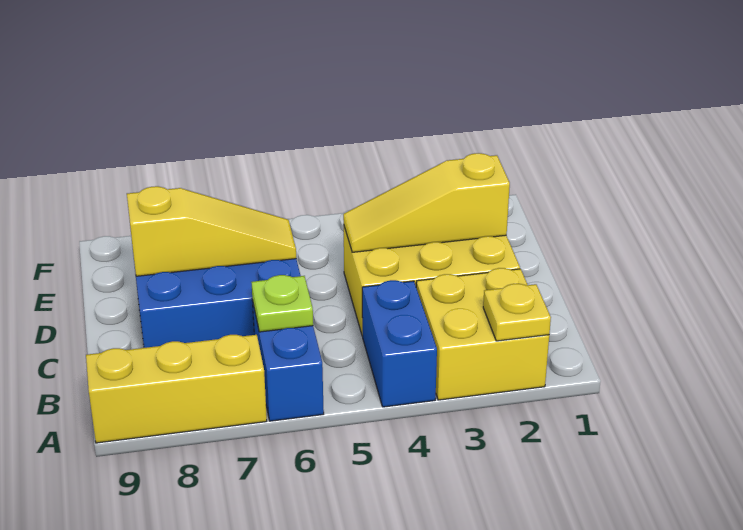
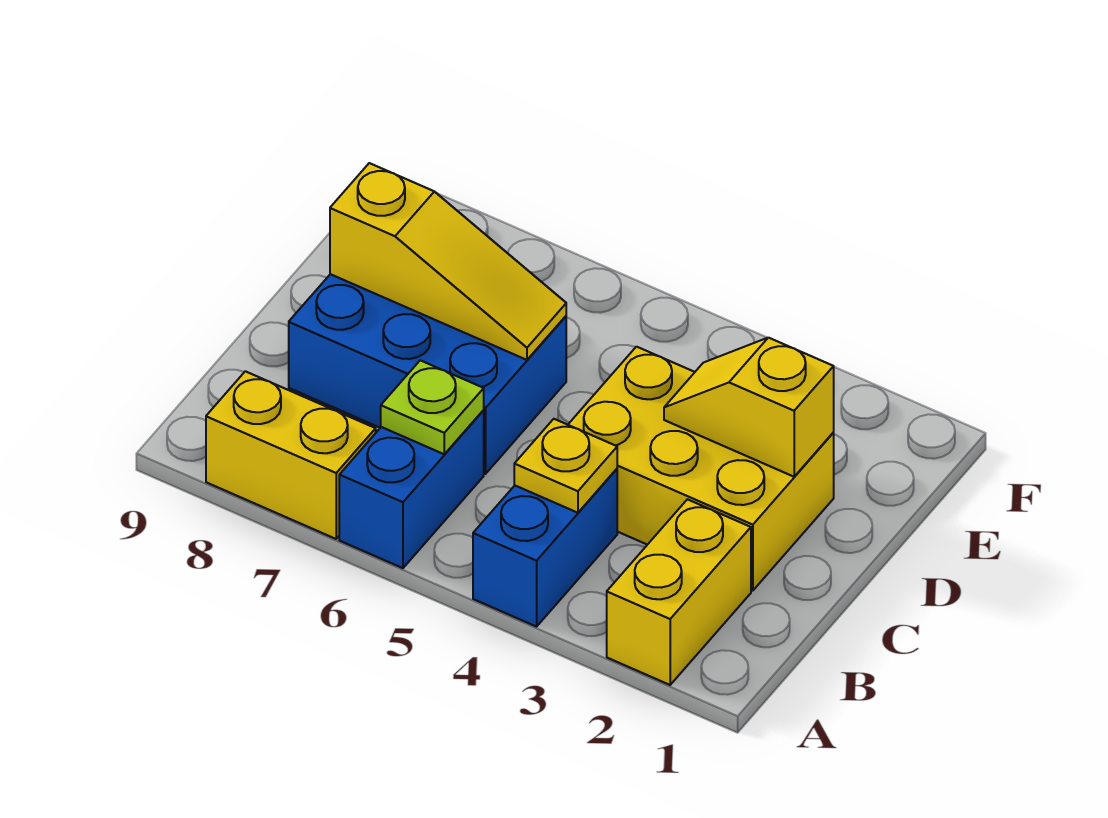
yellow brick A2:B3 level 1 -> yellow brick A2:B2 level 1
yellow plate A2 level 2 -> yellow plate B4 level 2
yellow brick A7:A9 level 1 -> yellow brick A7:A8 level 1
yellow slope D2:D4 level 2 top 2 -> yellow slope D2:D3 level 2 top 2

